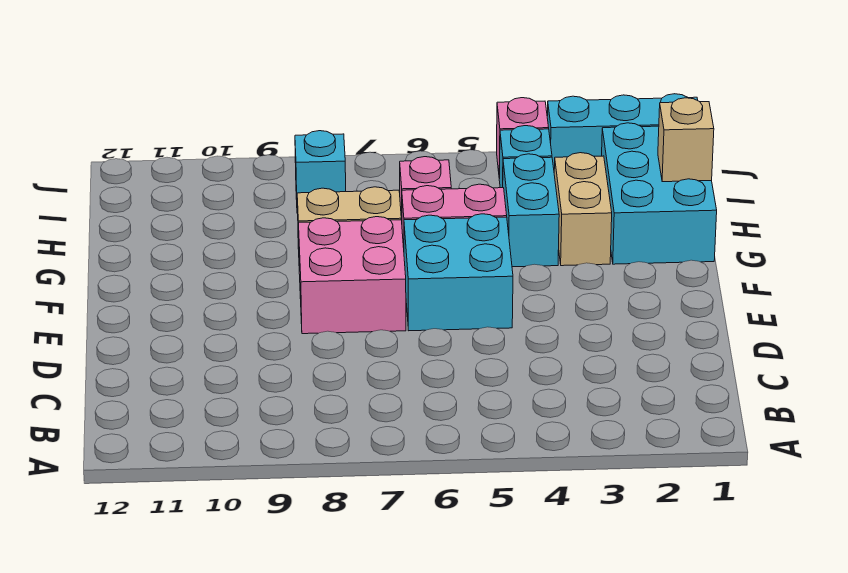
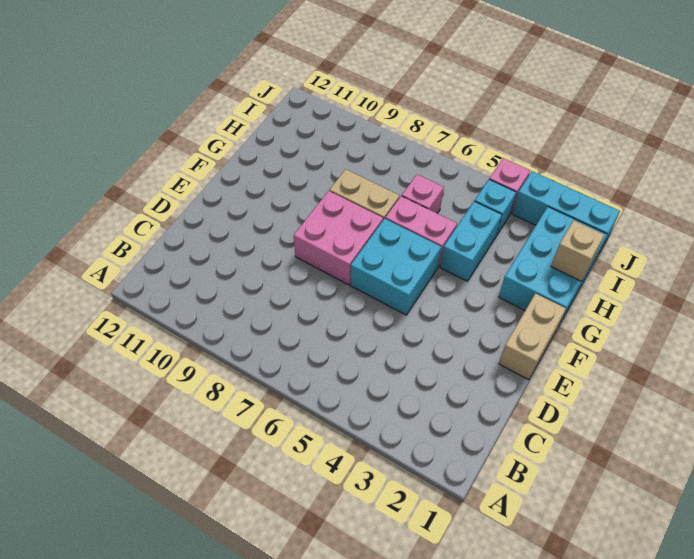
tan brick G3:H3 level 1 -> tan brick E1:F1 level 1
cyan brick I8 level 1 -> none

